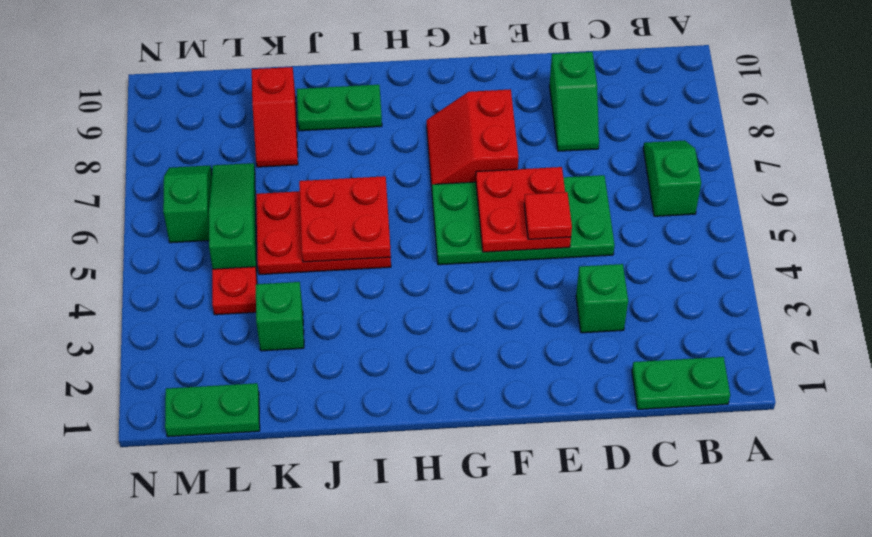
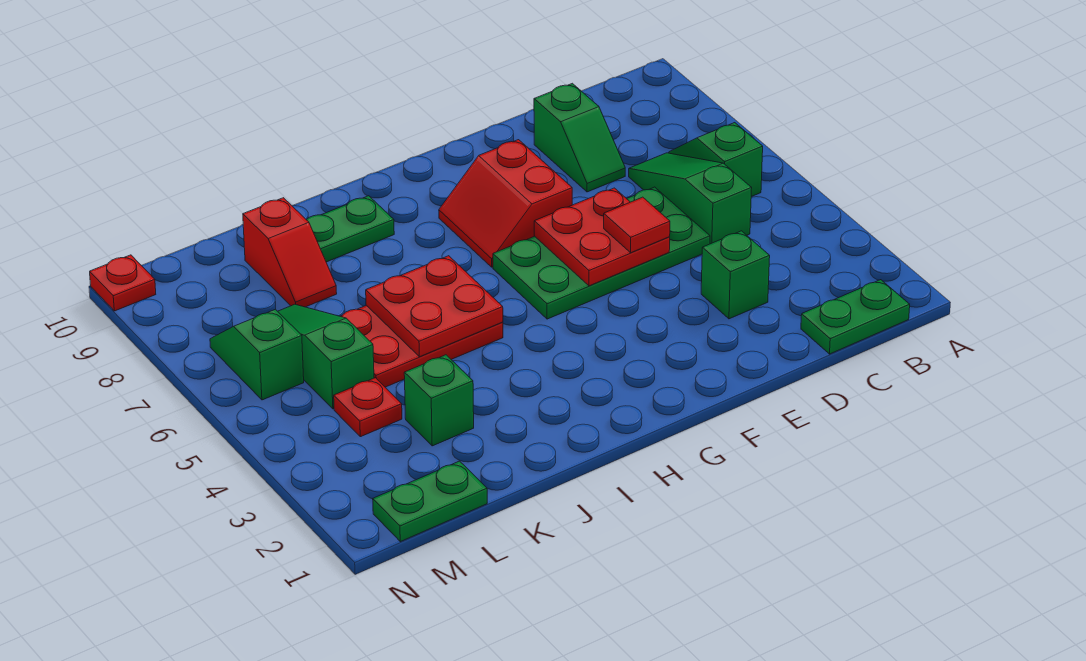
none -> green slope C5:C7 level 1 top 5
none -> red plate N10 level 1

